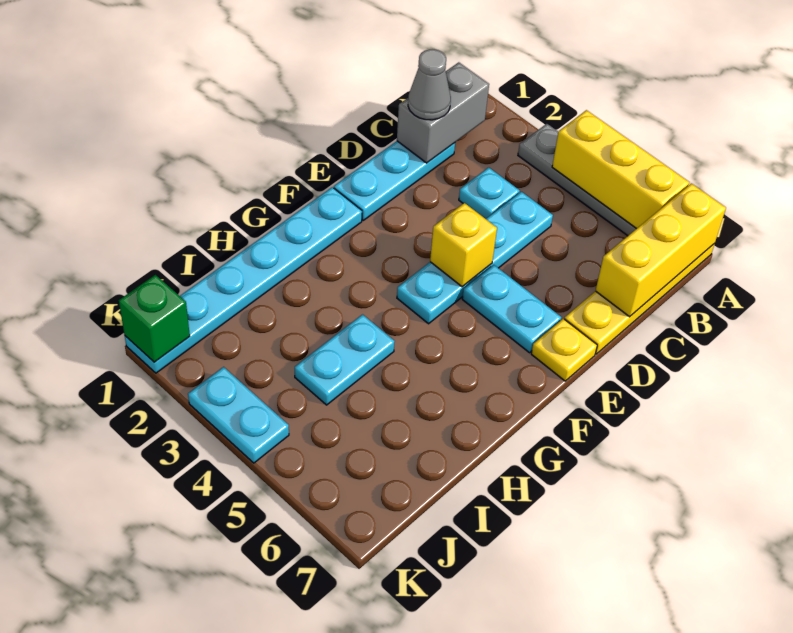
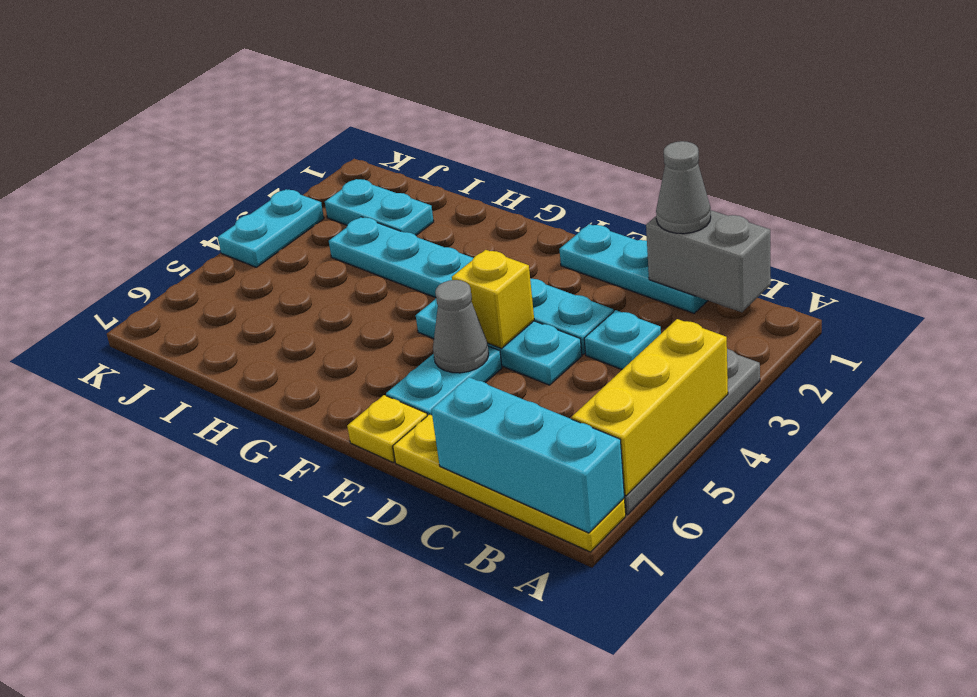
yellow brick A7:C7 level 2 -> cyan brick A7:C7 level 2
cyan plate C4:F4 level 1 -> cyan plate D4:F4 level 1
none -> grey cone E5 level 2
cyan plate F1:K1 level 1 -> cyan plate D3:I3 level 1
cyan plate H4:I4 level 1 -> cyan plate I2:J2 level 1
green brick K1 level 2 -> none

